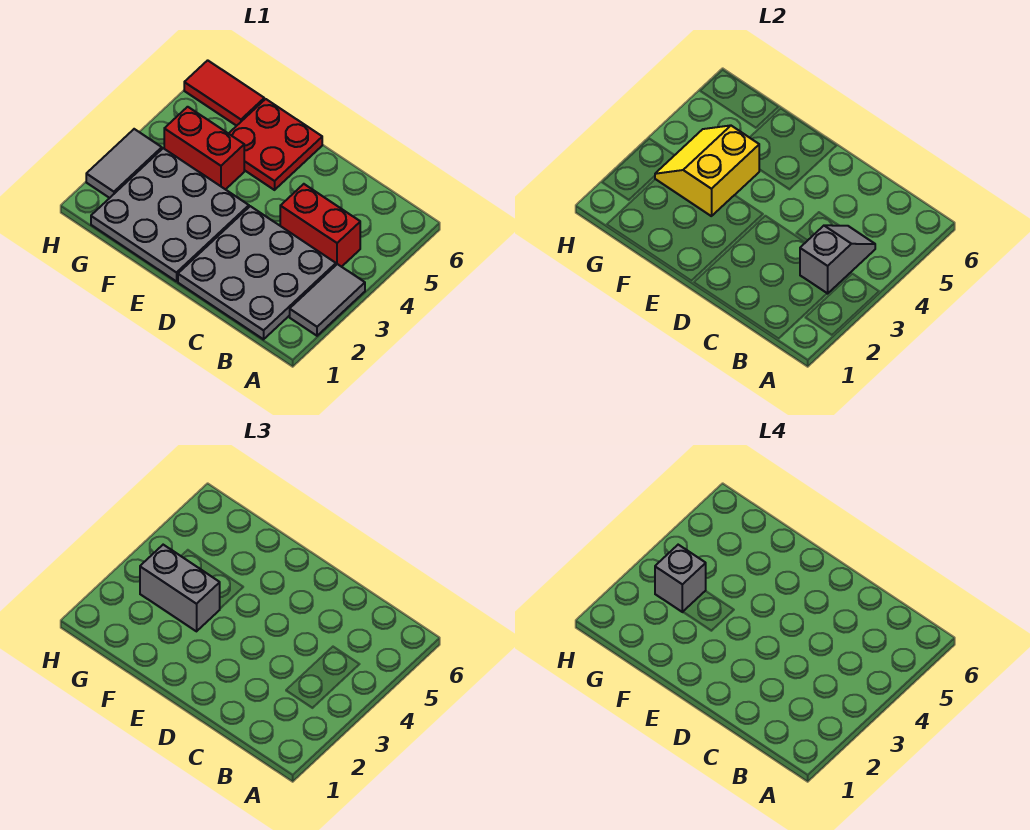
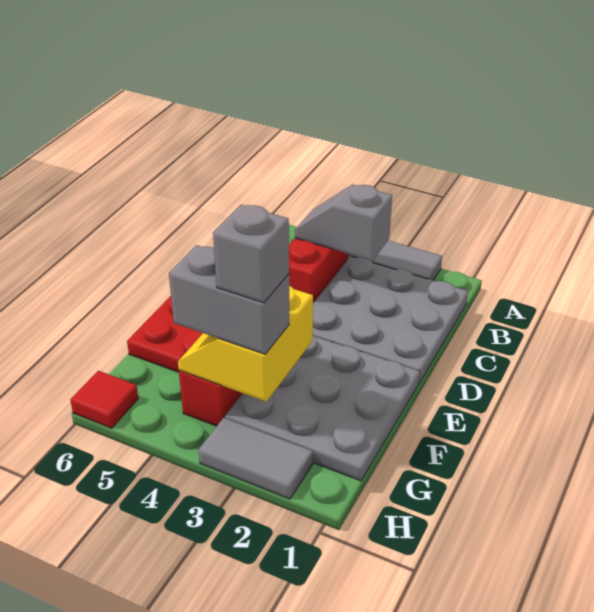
yellow slope F3:G4 level 2 top F -> yellow slope F3:G4 level 2 top 3
grey brick F3:G3 level 3 -> grey brick G3:G4 level 3
red tile G6:H6 level 1 -> red tile H6 level 1

